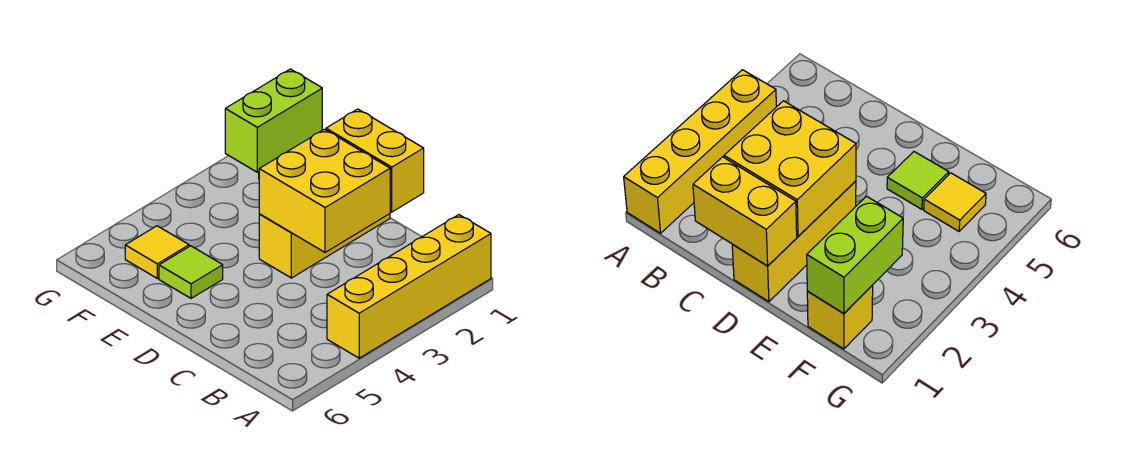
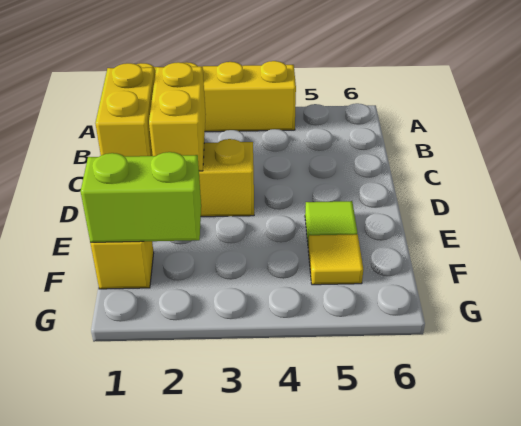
yellow brick C2:D3 level 2 -> yellow brick C2:D2 level 2

